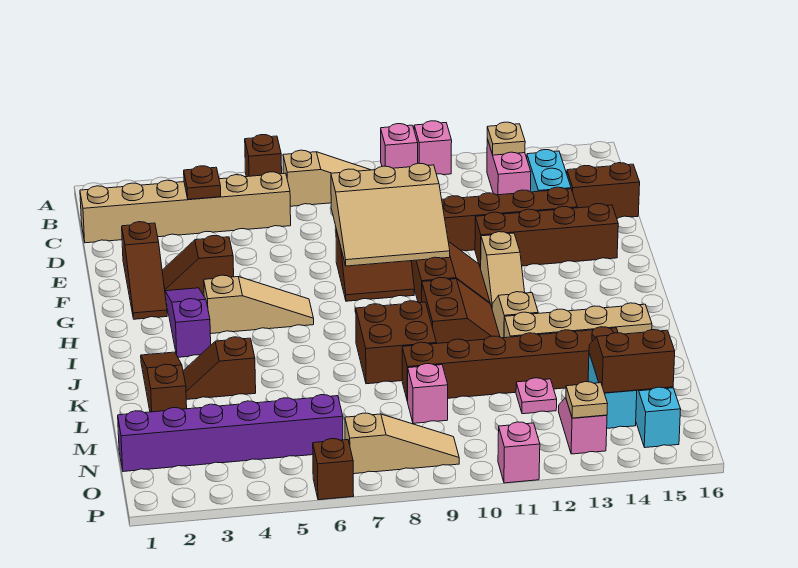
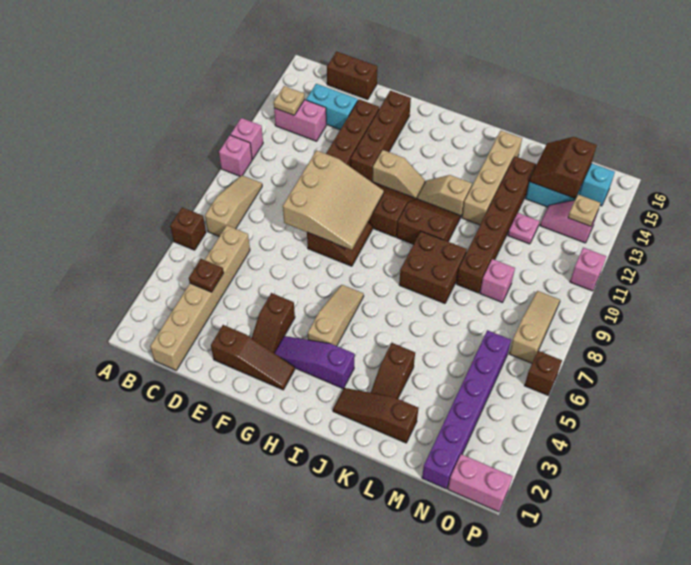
brown brick D15:D16 level 1 -> brown brick C16:D16 level 1
none -> pink brick O1:P1 level 1

